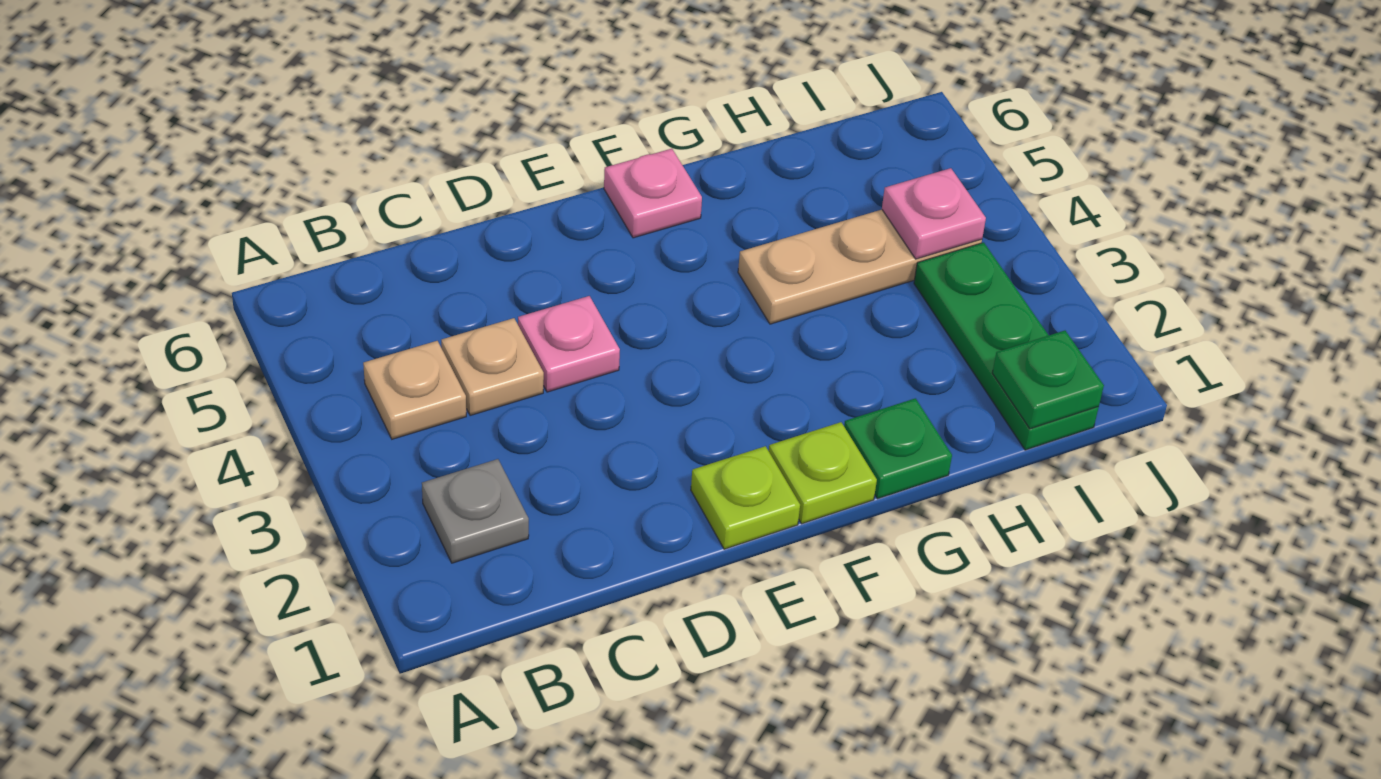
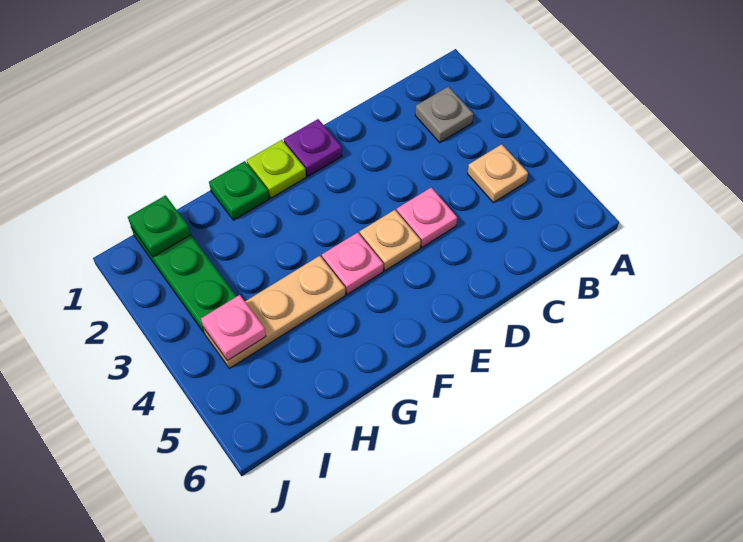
tan plate C4 level 1 -> tan plate E4 level 1
lime plate E1 level 1 -> purple plate E1 level 1
pink plate F6 level 1 -> pink plate F4 level 1

